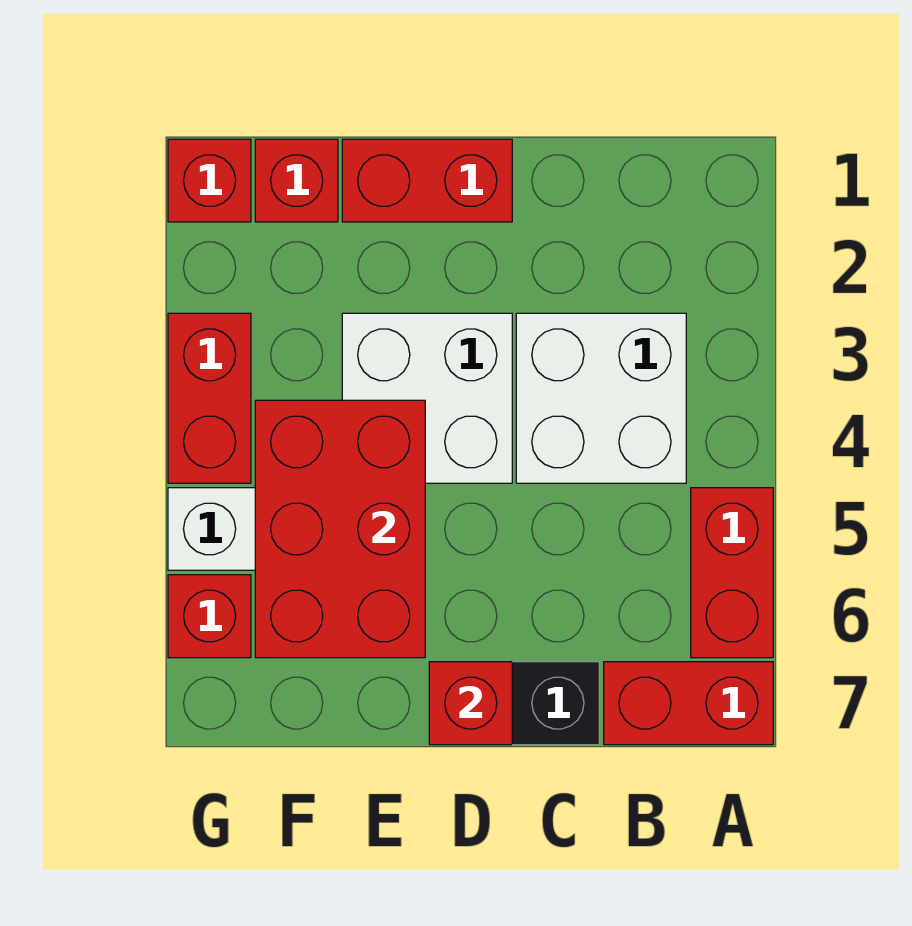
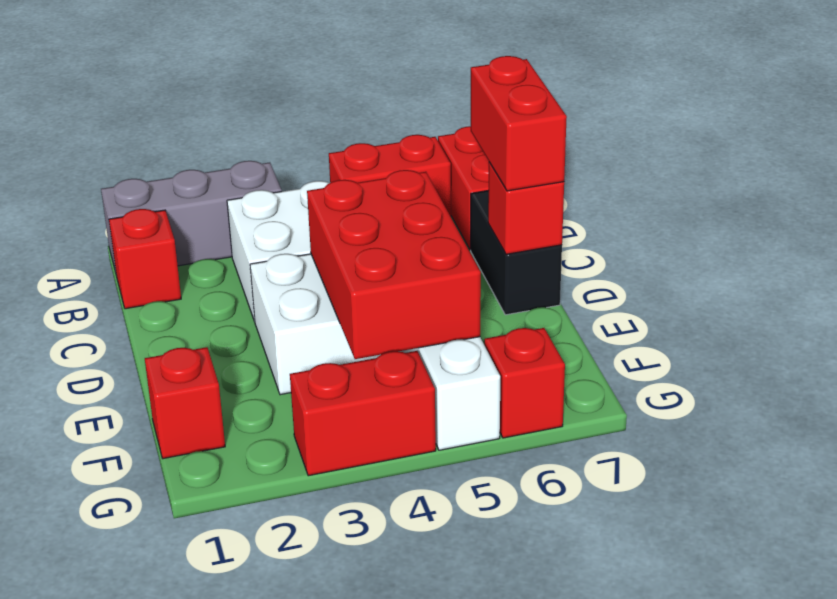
none -> grey brick A1:A3 level 1
red brick D1:E1 level 1 -> red brick C7:D7 level 3
red brick E4:F6 level 2 -> red brick D4:F5 level 2
red brick G1 level 1 -> red brick B1 level 1

